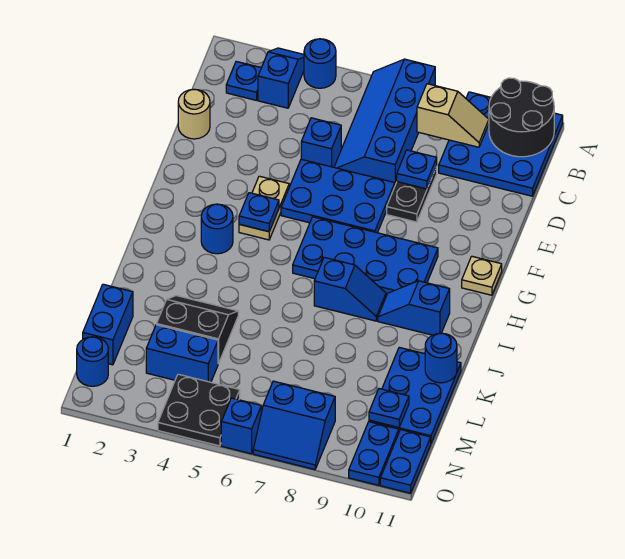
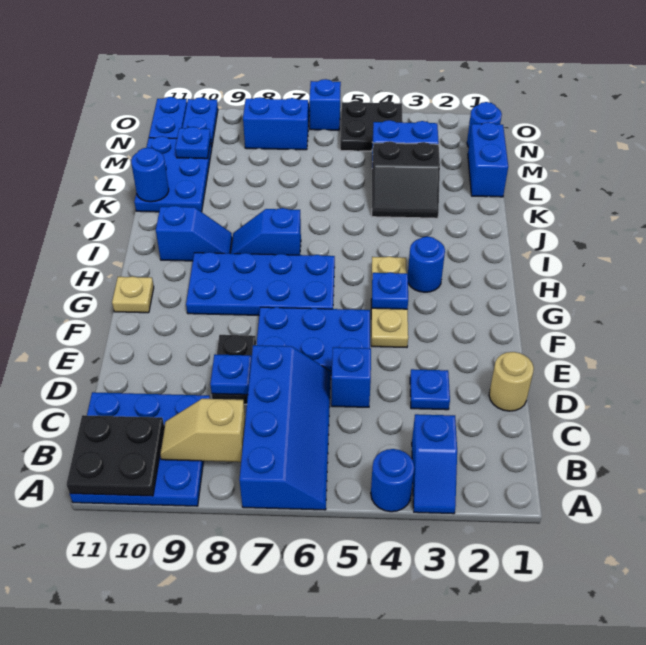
black round brick A10:B11 level 2 -> black plate A10:B11 level 2
blue plate B2 level 1 -> blue plate D3 level 1
tan plate F4:G4 level 1 -> tan plate F4:H4 level 1

